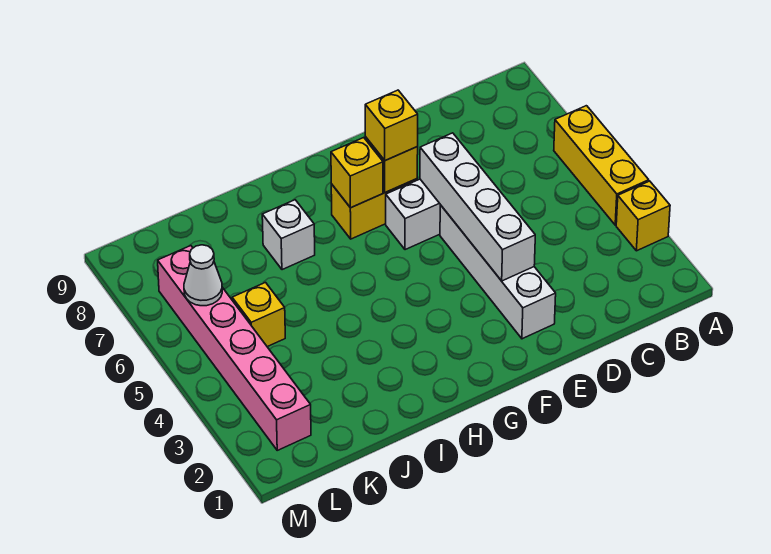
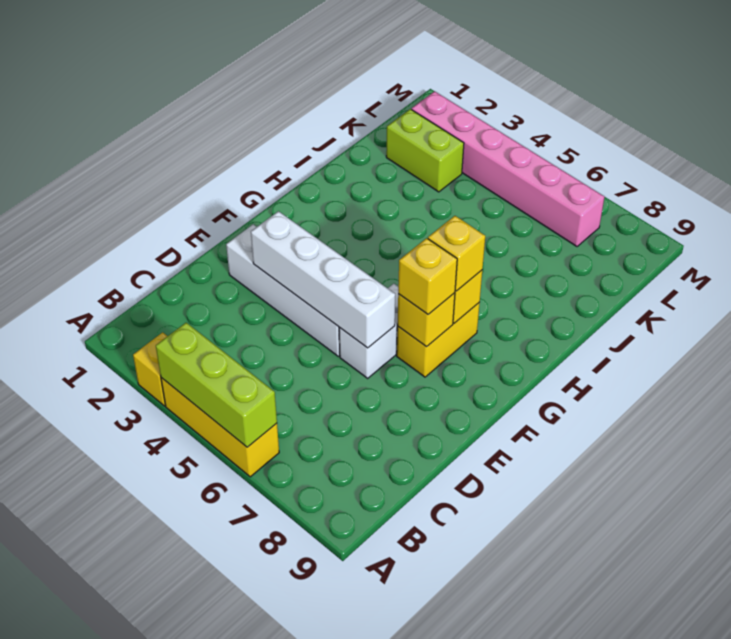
none -> lime brick A4:A6 level 2
white brick I7 level 1 -> none
none -> lime brick K2:K3 level 1
yellow brick K5 level 1 -> yellow brick G7 level 3
white cone L6 level 2 -> none

